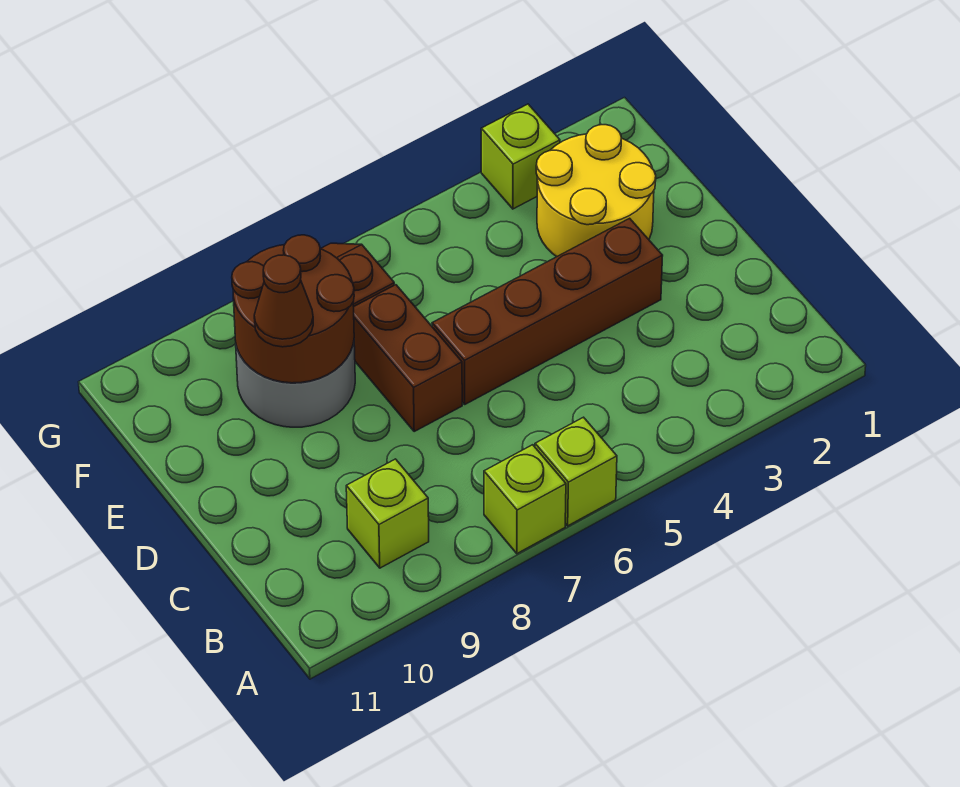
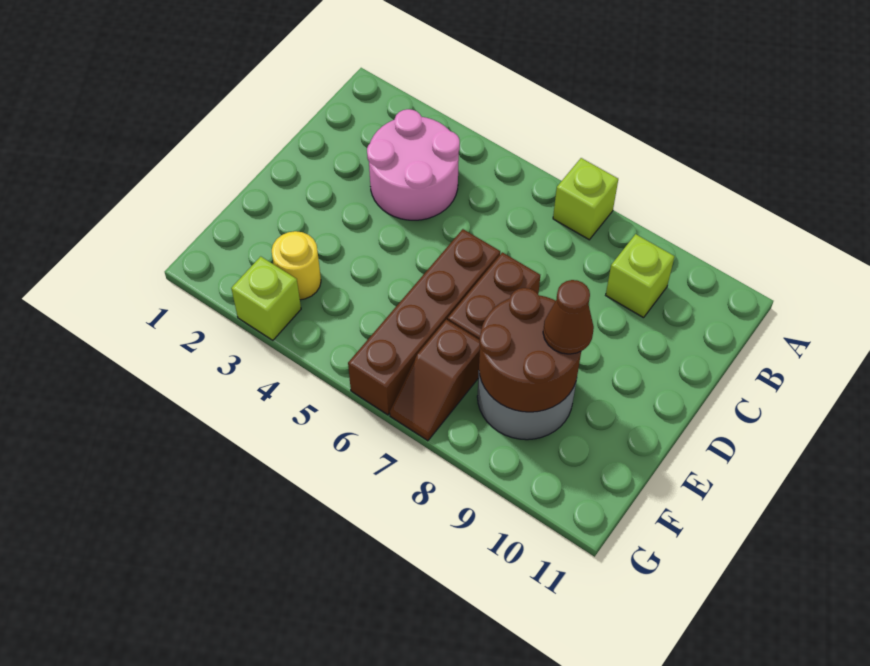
lime brick A6 level 1 -> none
none -> pink round brick B3:C4 level 1
brown brick D3:D6 level 1 -> brown brick D6:G6 level 1
yellow round brick E2:F3 level 1 -> yellow round brick F3 level 1

